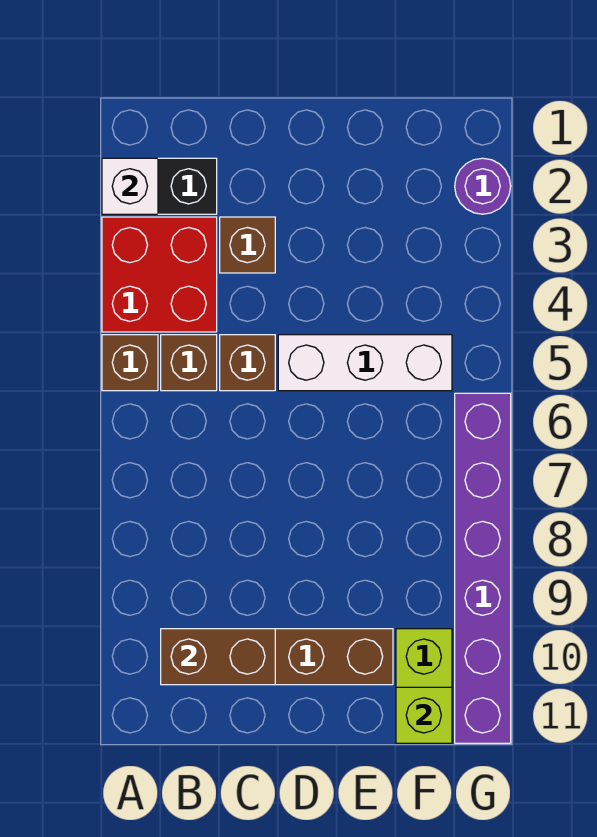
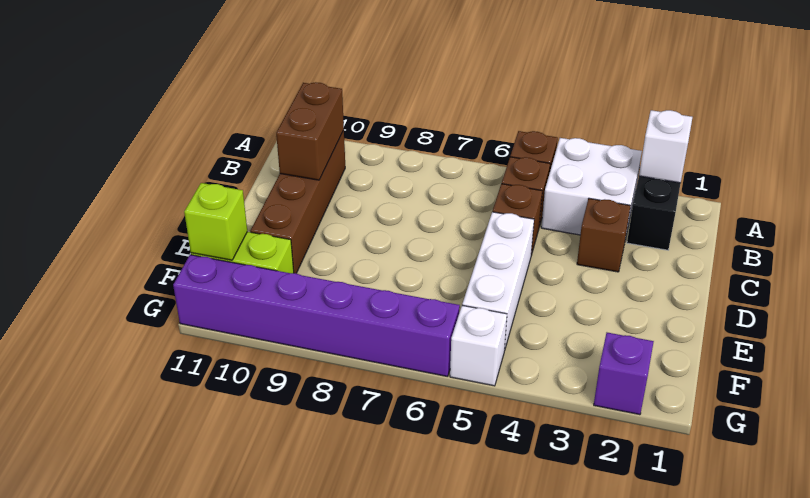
red brick A3:B4 level 1 -> white brick A3:B4 level 1
purple round brick G2 level 1 -> purple brick G2 level 1
none -> white brick G5 level 1

